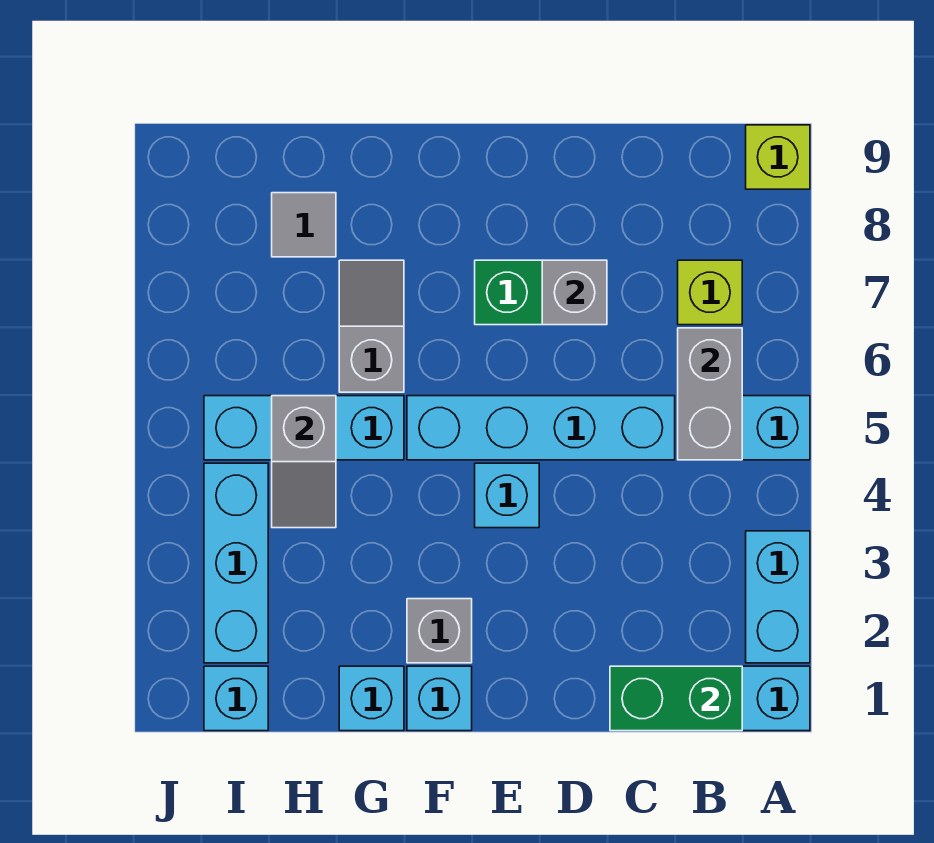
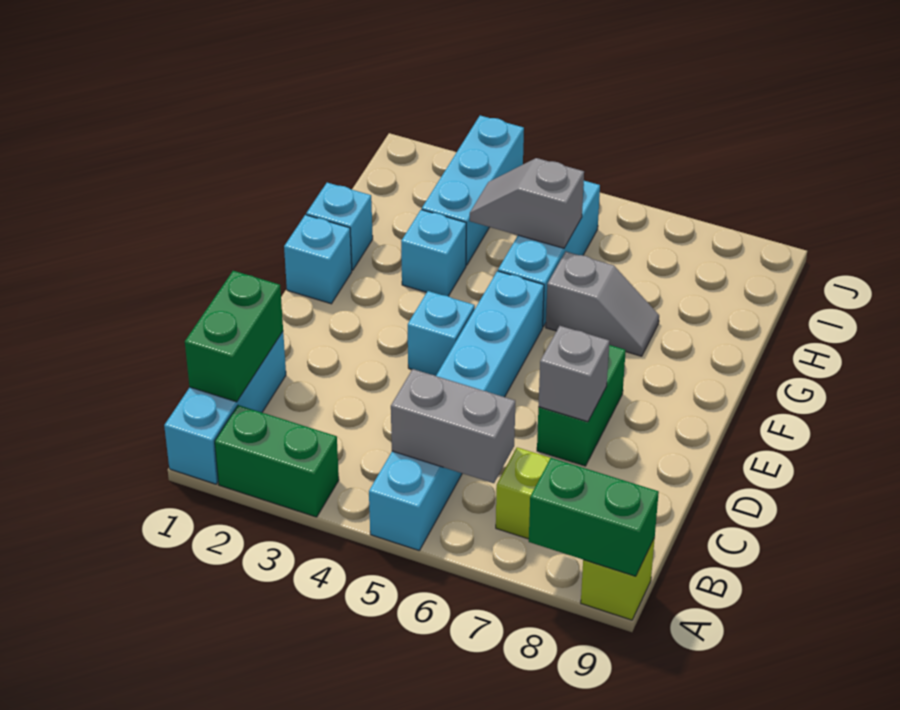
cyan brick A2:A3 level 1 -> green brick A2:A3 level 1
none -> green brick A8:A9 level 2
grey brick F2 level 1 -> none
grey tile H8 level 1 -> none
cyan brick I1 level 1 -> cyan brick G3 level 1
cyan brick I2:I4 level 1 -> cyan brick H3:J3 level 1

